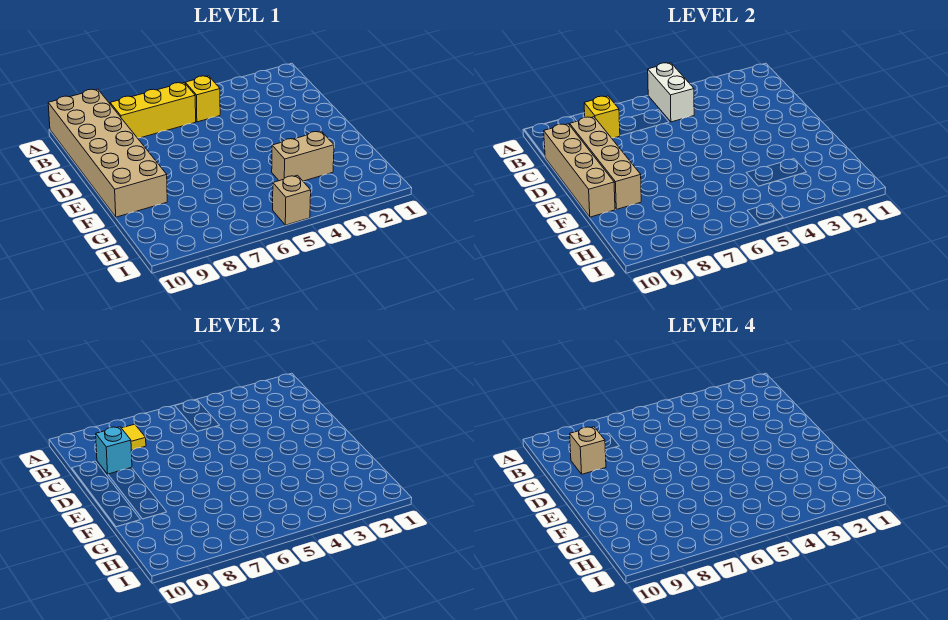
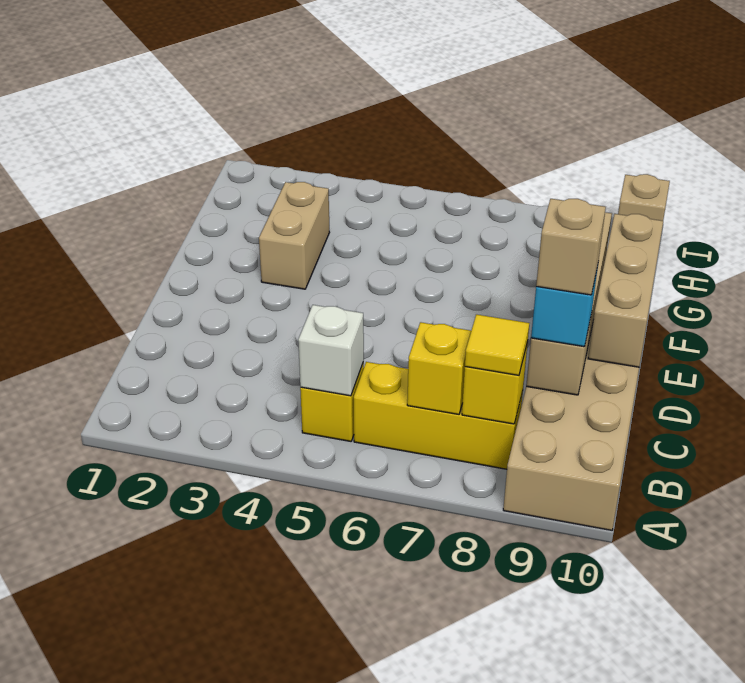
white brick A5:B5 level 2 -> white brick B5 level 2
none -> yellow brick B7 level 2
tan brick C10:F10 level 2 -> tan brick D10:F10 level 2
tan brick G3:G4 level 1 -> tan brick F3:G3 level 1
tan brick I5 level 1 -> tan brick I10 level 1

